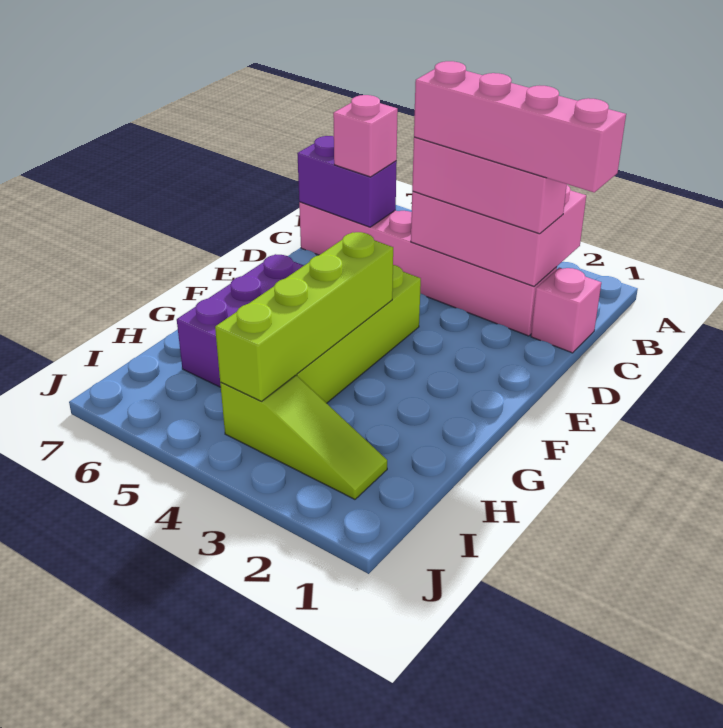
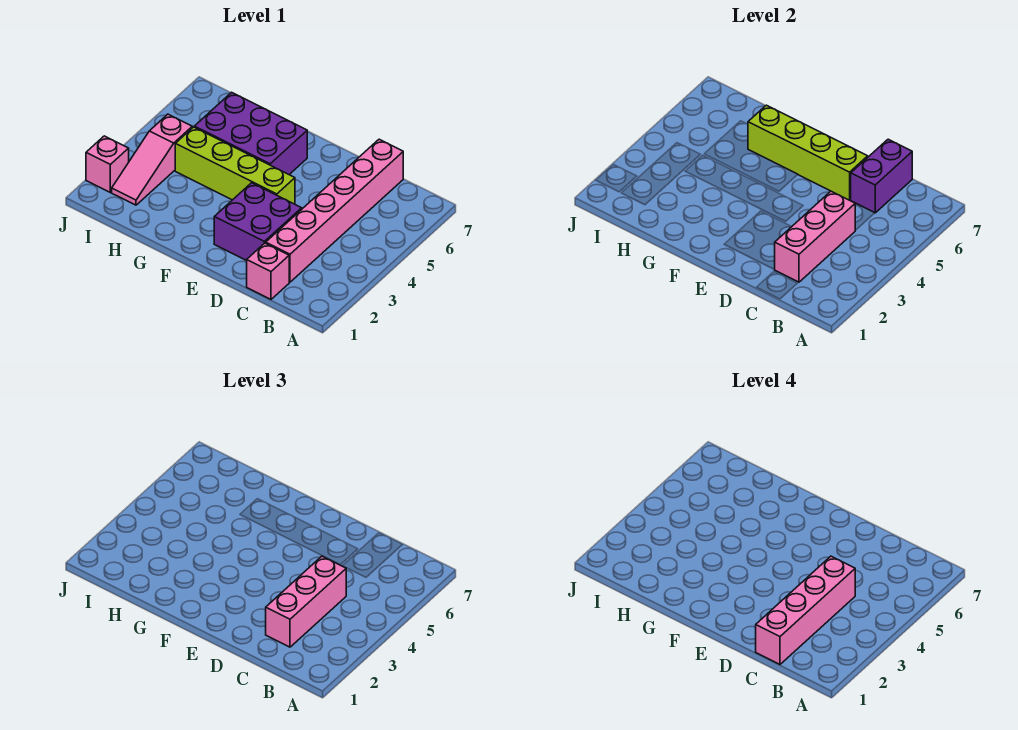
pink brick B2:C4 level 2 -> pink brick C2:C4 level 2
pink brick C6 level 3 -> pink brick J2 level 1
none -> purple brick D2:E3 level 1
lime brick F4:I4 level 2 -> lime brick D6:G6 level 2
lime slope I2:I4 level 1 top 4 -> pink slope I2:I4 level 1 top 4

